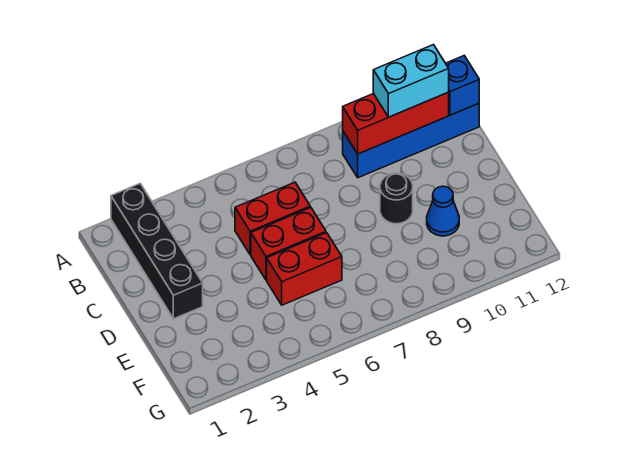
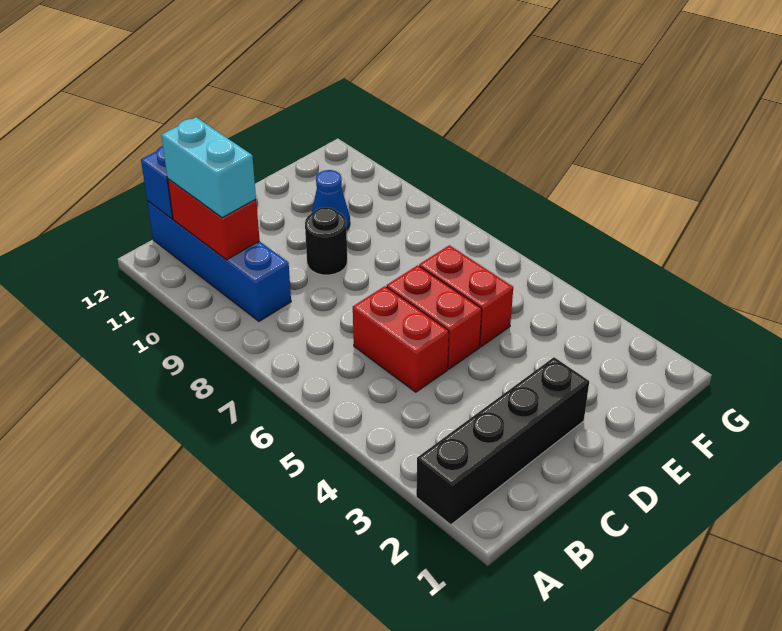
red brick B9:B11 level 2 -> red brick B10:B11 level 2

